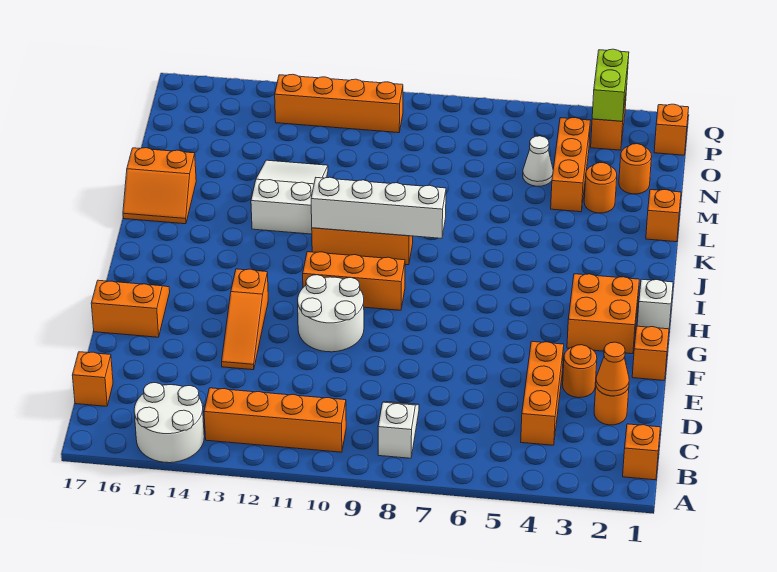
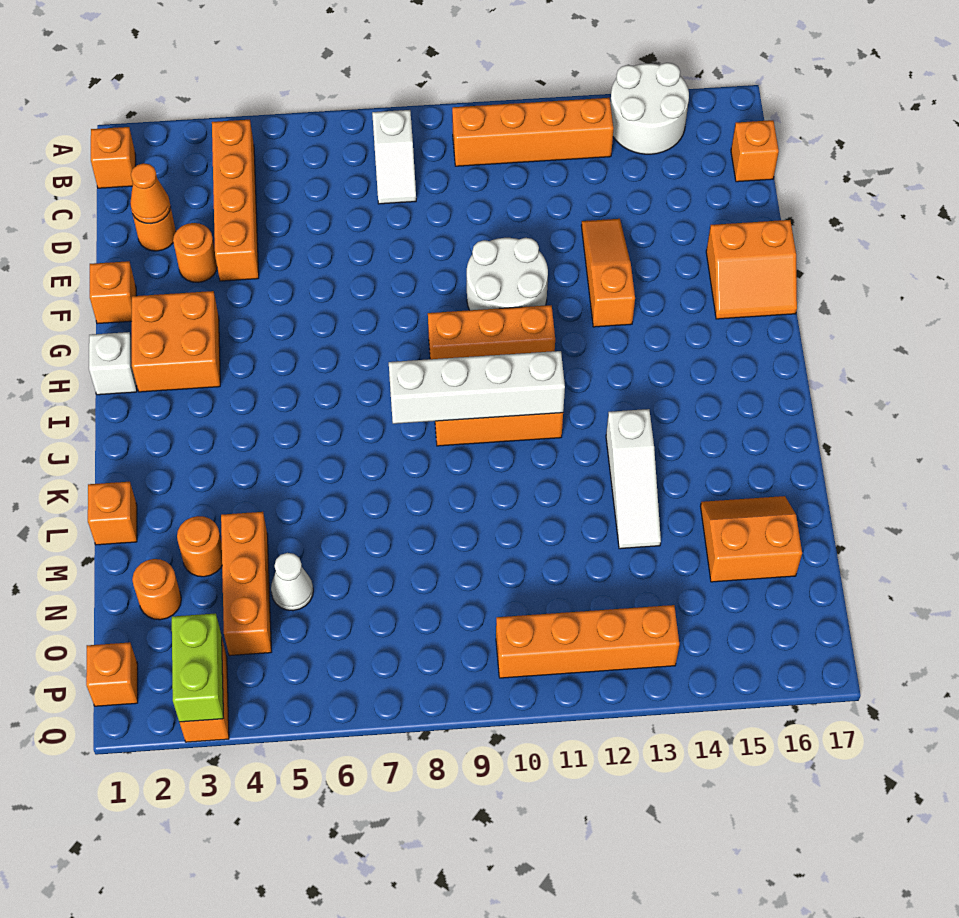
orange brick C4:E4 level 1 -> orange brick B4:E4 level 1
white slope K12:M13 level 1 top K -> white slope K13:M13 level 1 top K
orange slope K16:L17 level 1 top L -> orange slope M15:N16 level 1 top N

